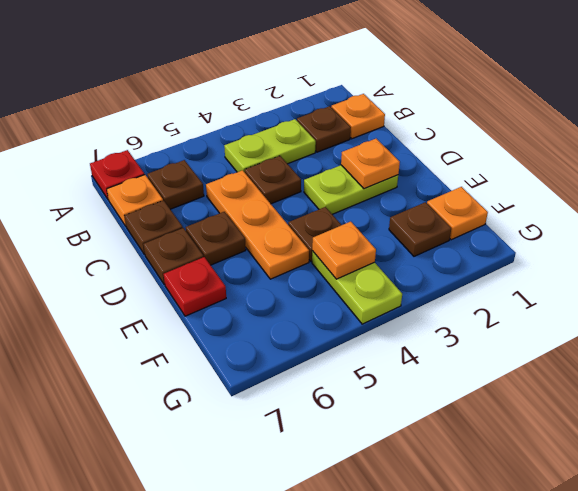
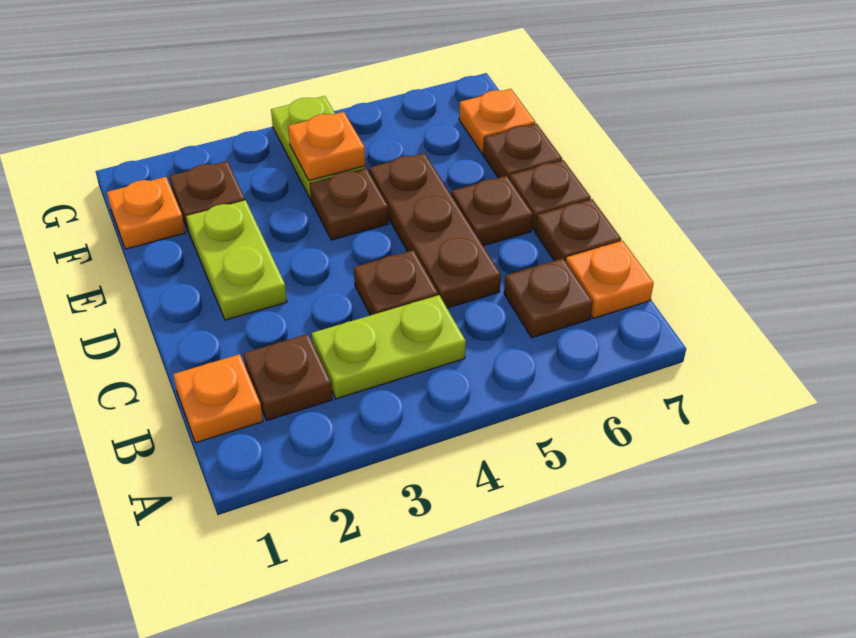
red plate A7 level 1 -> none
orange plate C5:E5 level 1 -> brown plate C5:E5 level 1
lime plate D2:D3 level 1 -> lime plate D2:E2 level 1
orange plate D2 level 2 -> orange plate F7 level 1
red plate E7 level 1 -> brown plate E7 level 1

